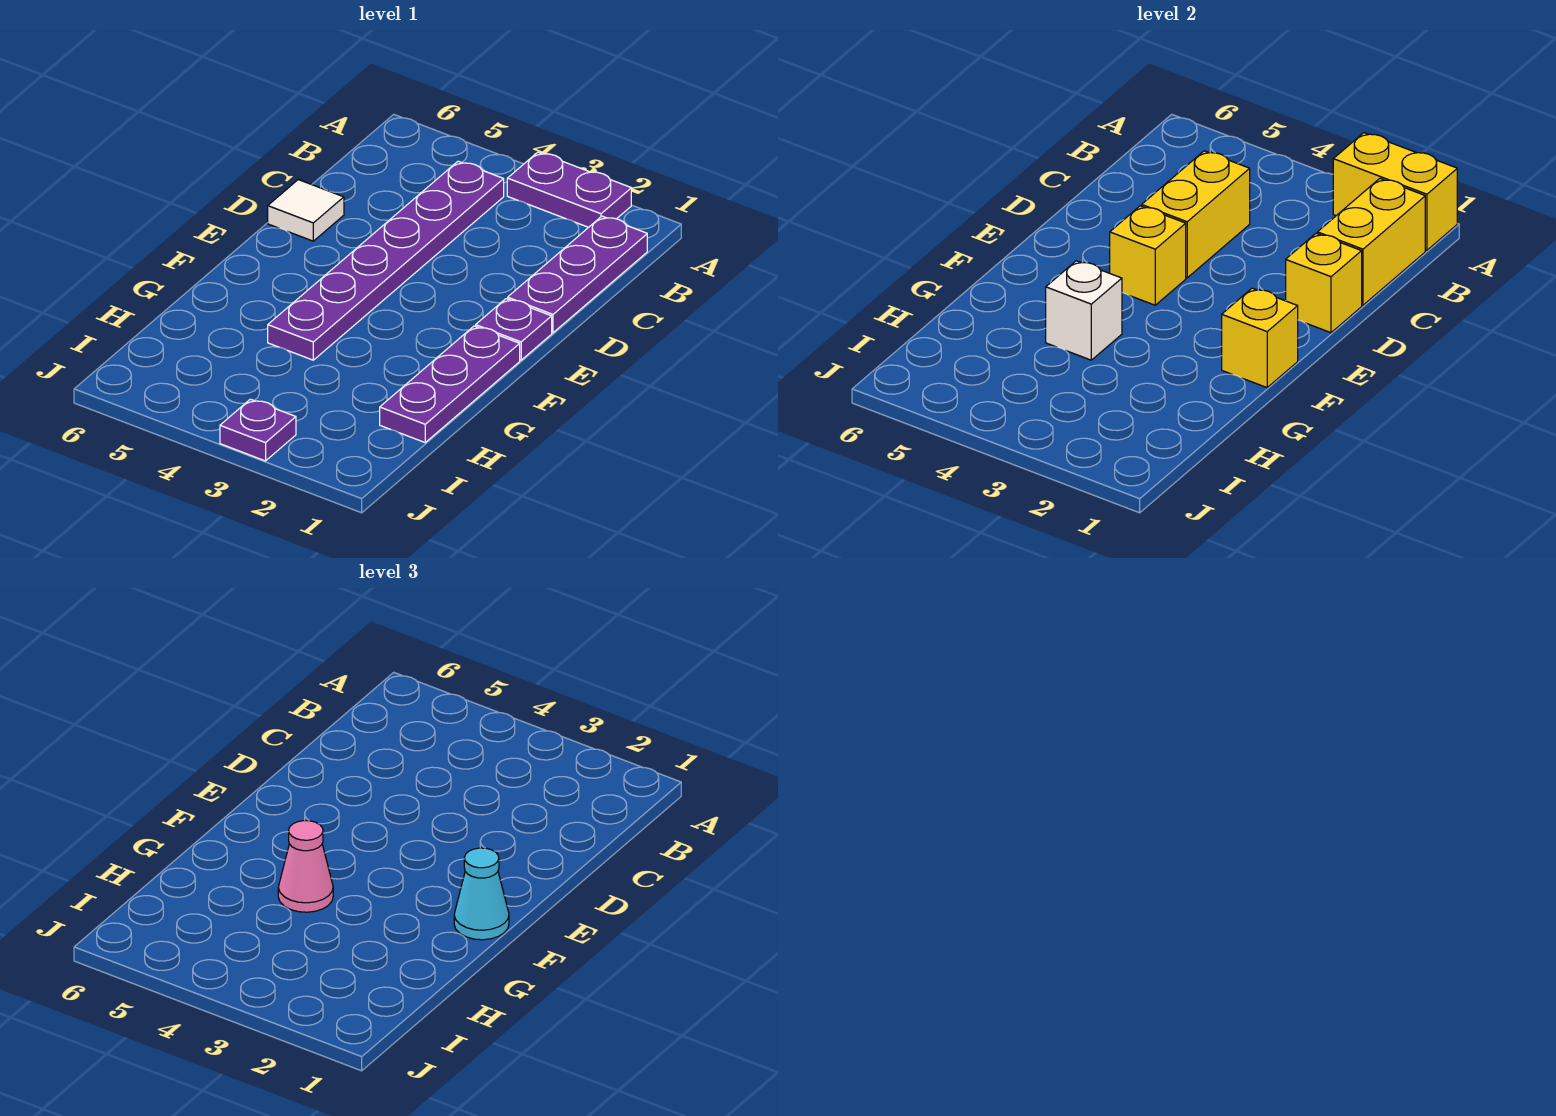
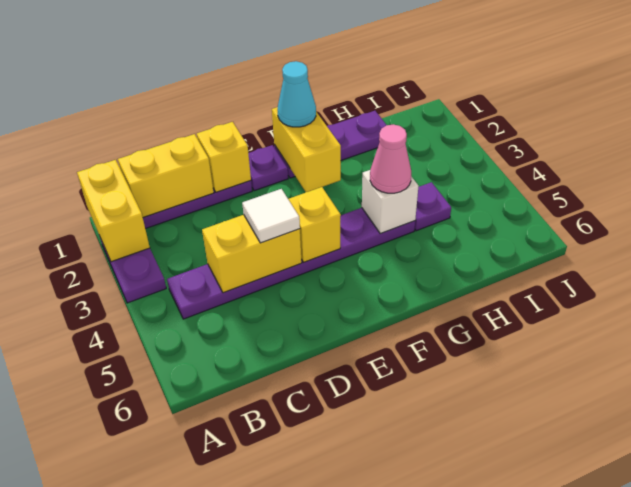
white tile D6 level 1 -> white tile D4 level 3
yellow brick F1 level 2 -> yellow brick F1:F2 level 2
purple plate J3 level 1 -> purple plate H4 level 1

